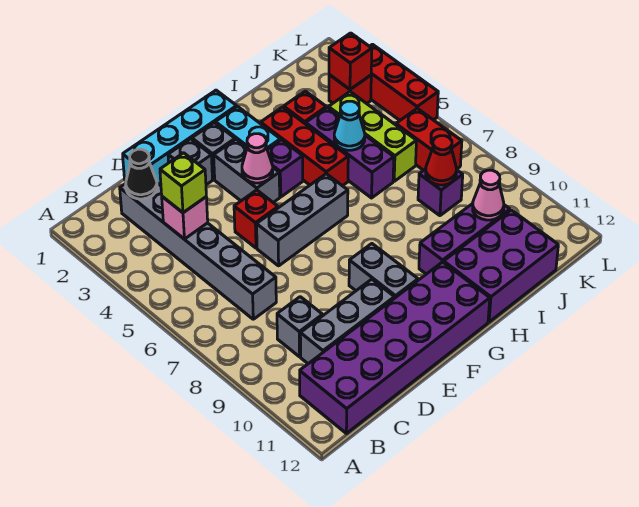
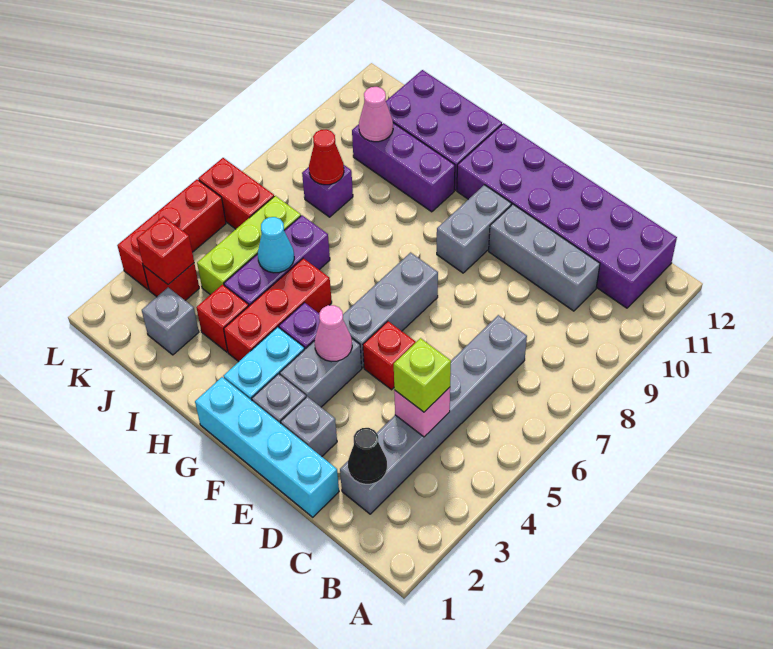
grey brick C9 level 1 -> grey brick J2 level 1
grey brick E6:G6 level 1 -> grey brick F5:F7 level 1
red brick K6:K7 level 1 -> red brick K6:L6 level 1

